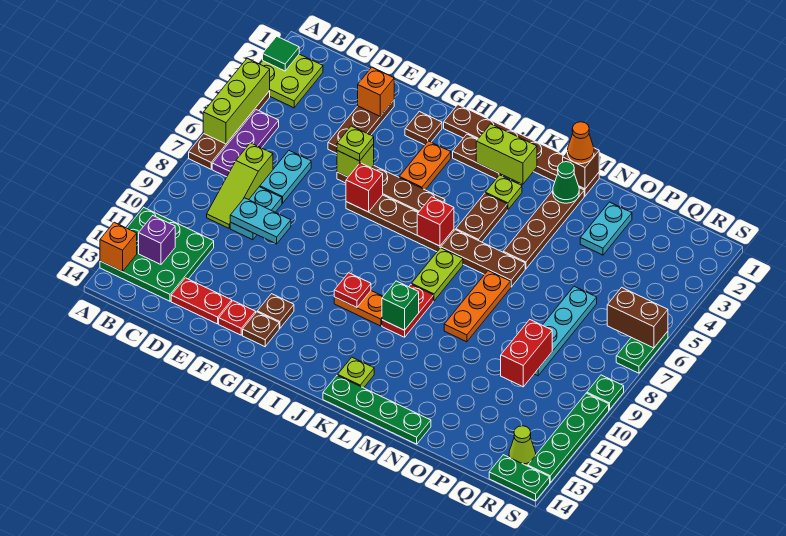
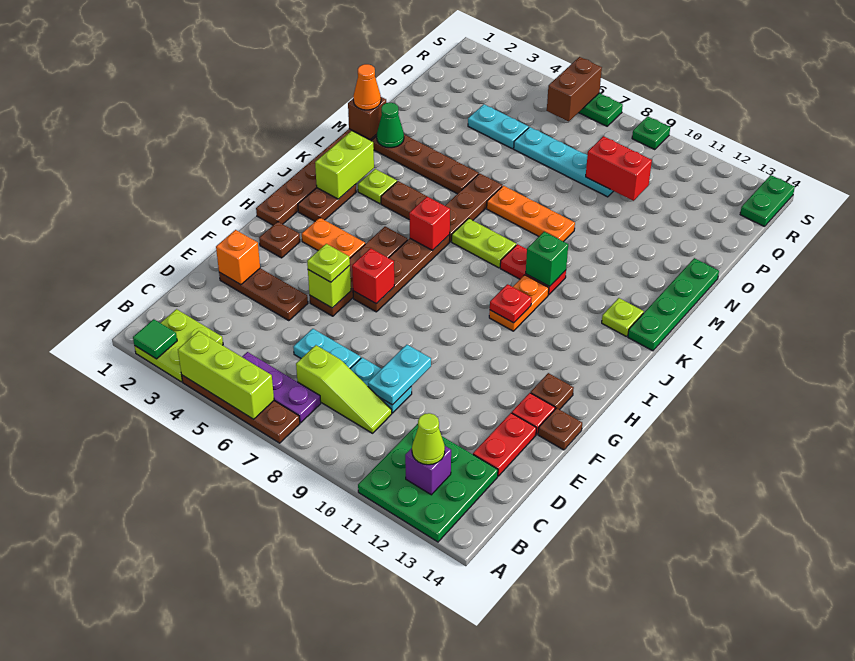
orange brick A13 level 2 -> none
brown plate G12 level 1 -> brown plate F14 level 1
cyan plate O2:O3 level 1 -> cyan plate P4:P5 level 1
lime cone R13 level 1 -> lime cone B12 level 3
green plate S10:S13 level 1 -> none

